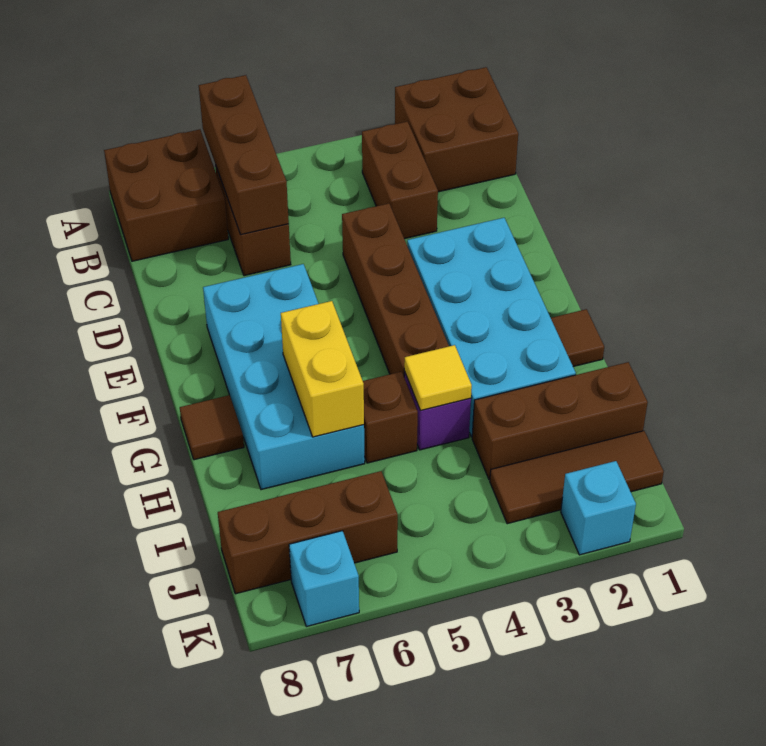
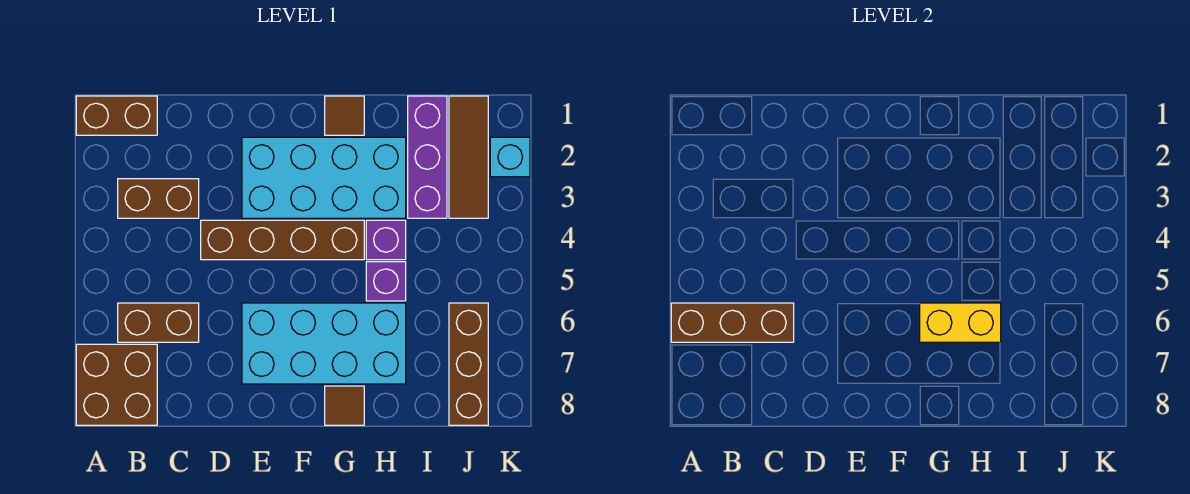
brown brick A1:B2 level 1 -> brown brick A1:B1 level 1
yellow tile H4 level 2 -> none
brown brick H5 level 1 -> purple brick H5 level 1
brown brick I1:I3 level 1 -> purple brick I1:I3 level 1
cyan brick K7 level 1 -> none

